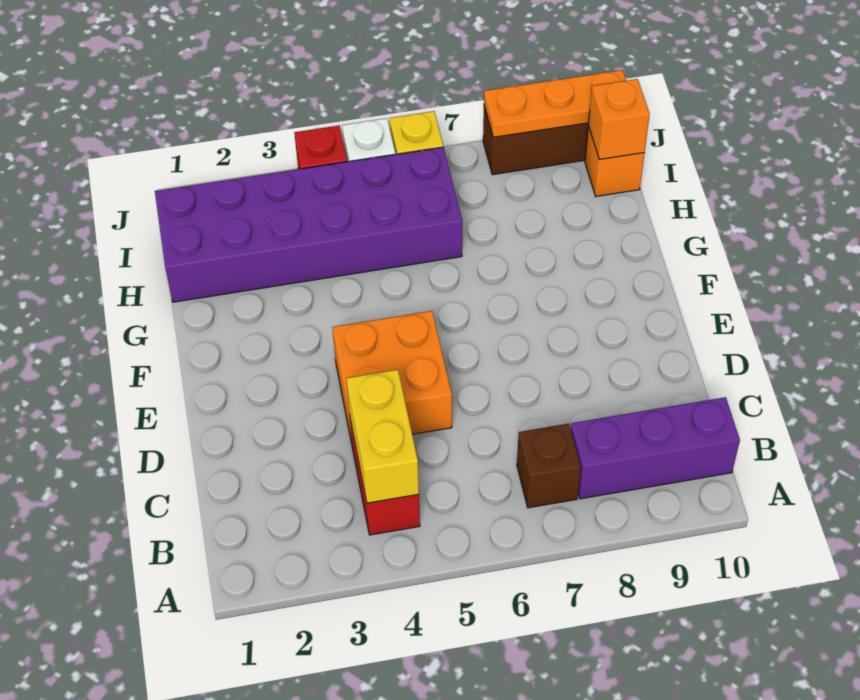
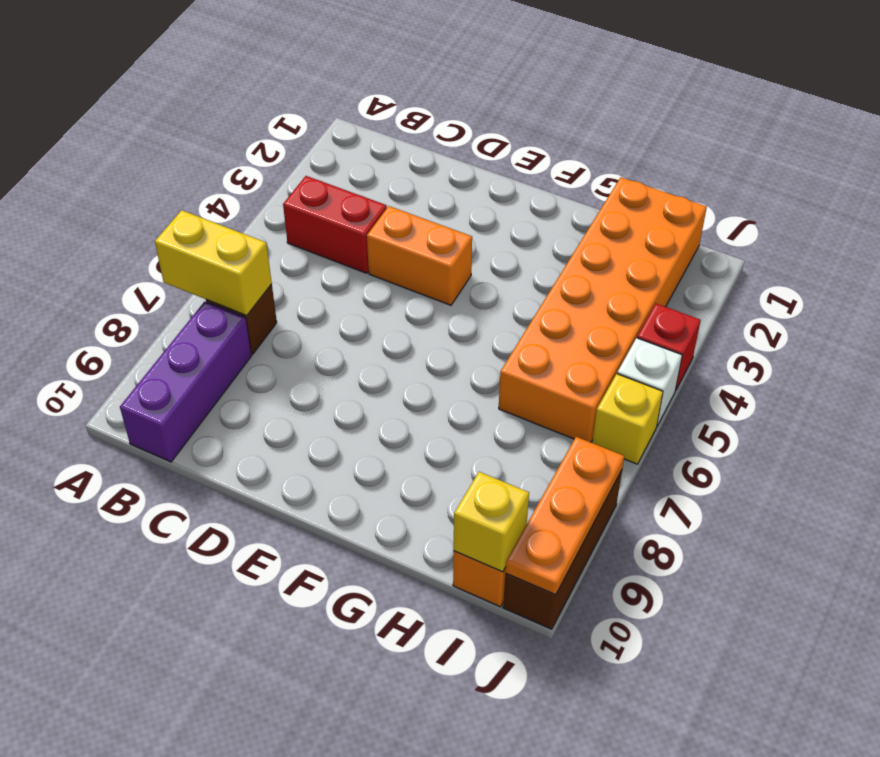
yellow brick B4:C4 level 2 -> yellow brick A7:B7 level 2
orange brick D4:E5 level 1 -> orange brick D4:E4 level 1
purple brick H1:I6 level 1 -> orange brick H1:I6 level 1
orange brick I10 level 2 -> yellow brick I10 level 2

